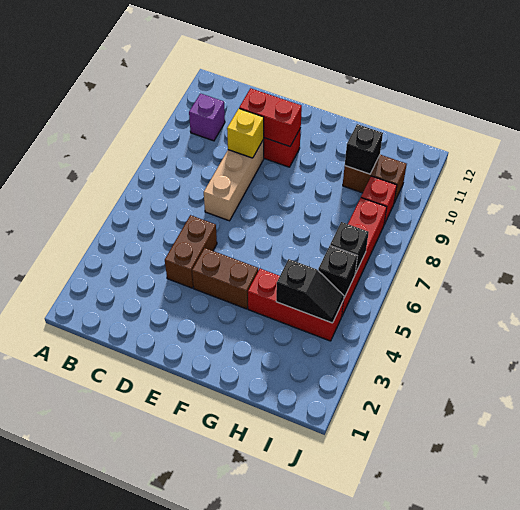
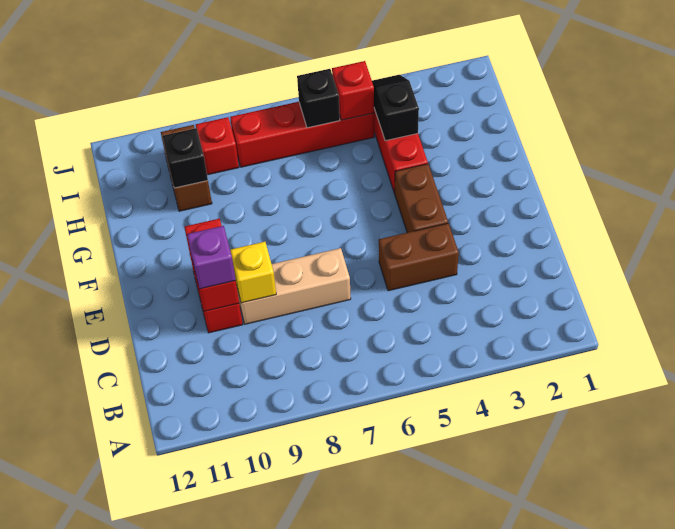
purple brick B10 level 1 -> purple brick D10 level 3
black brick I5 level 2 -> red brick I5 level 2

